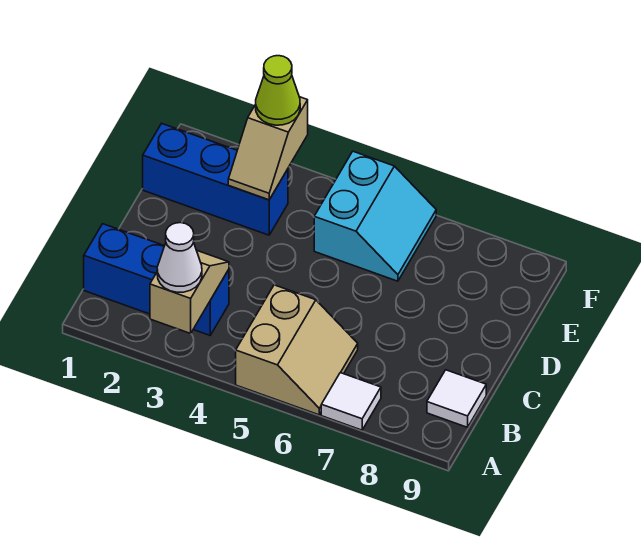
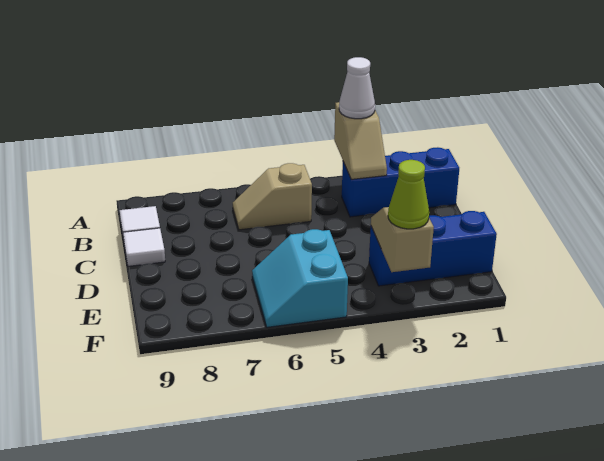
tan slope A5:B6 level 1 top 5 -> tan slope B5:B6 level 1 top 5
white tile A7 level 1 -> white tile C9 level 1

